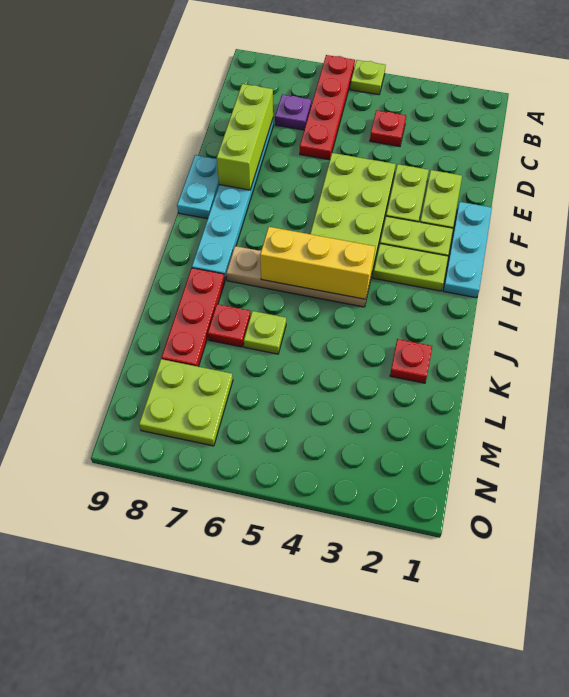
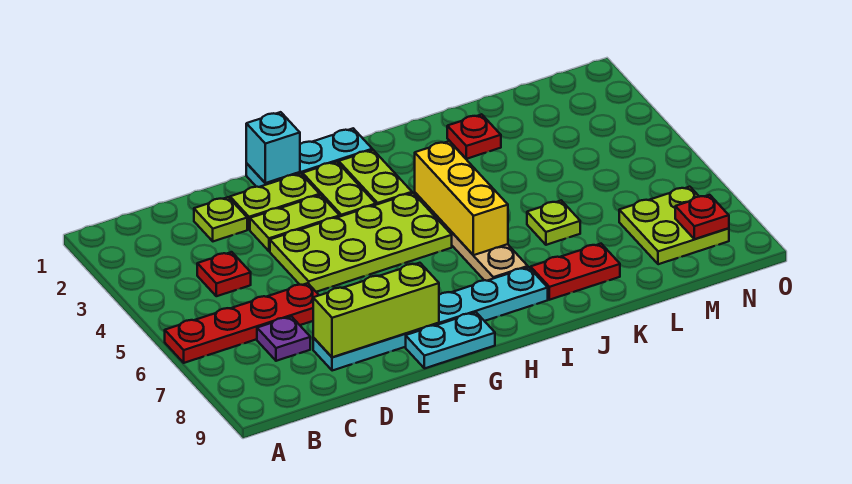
lime plate A5 level 1 -> lime plate D2 level 1
none -> cyan brick F1 level 2
red plate J8:L8 level 1 -> red plate J8:K8 level 1
red plate K7 level 1 -> red plate N8 level 2

